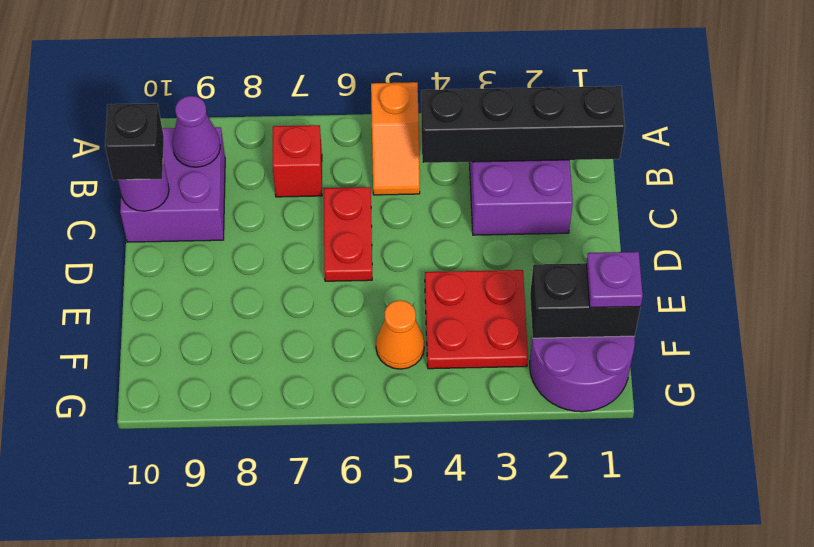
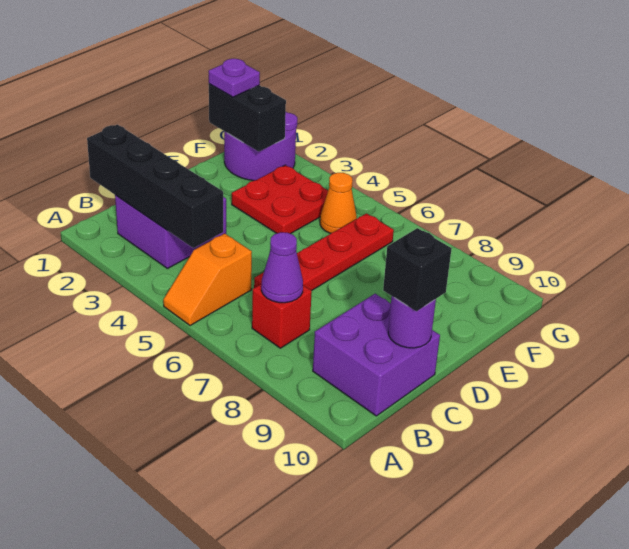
orange slope A5:B5 level 1 top A -> orange slope A5:B5 level 1 top B
purple cone B9 level 2 -> purple cone B7 level 2
red plate C6:D6 level 1 -> red plate C6:F6 level 1

